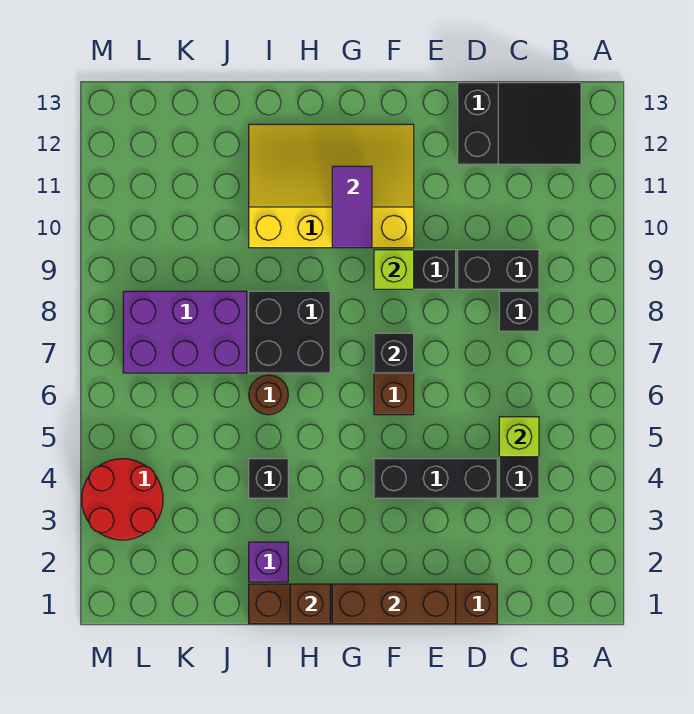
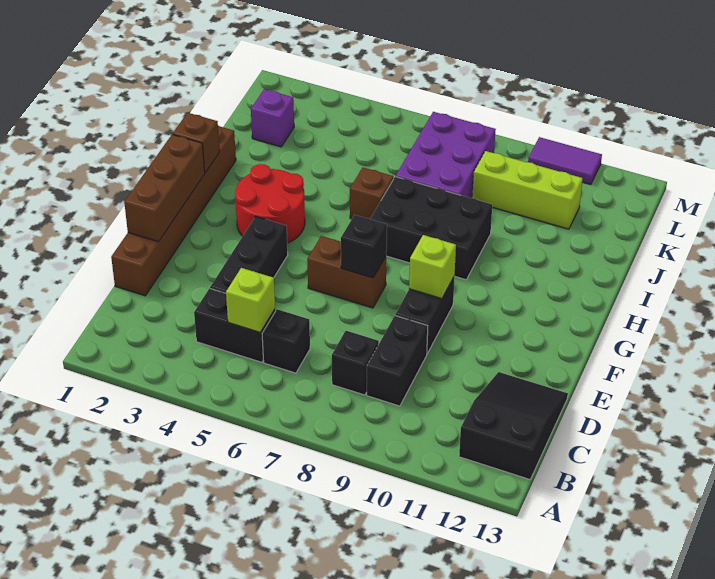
black slope B12:D13 level 1 top D -> black slope B12:D13 level 1 top B
yellow slope F10:I12 level 1 top 10 -> none
purple tile G10:G11 level 2 -> purple tile M10:M11 level 1
black brick H7:I8 level 1 -> black brick H7:I9 level 1
purple brick I2 level 1 -> purple brick K2 level 1
black brick I4 level 1 -> black brick C6 level 1
brown round brick I6 level 1 -> brown brick I6 level 1
none -> lime brick K9:K11 level 1
red round brick L3:M4 level 1 -> red round brick G3:H4 level 1

